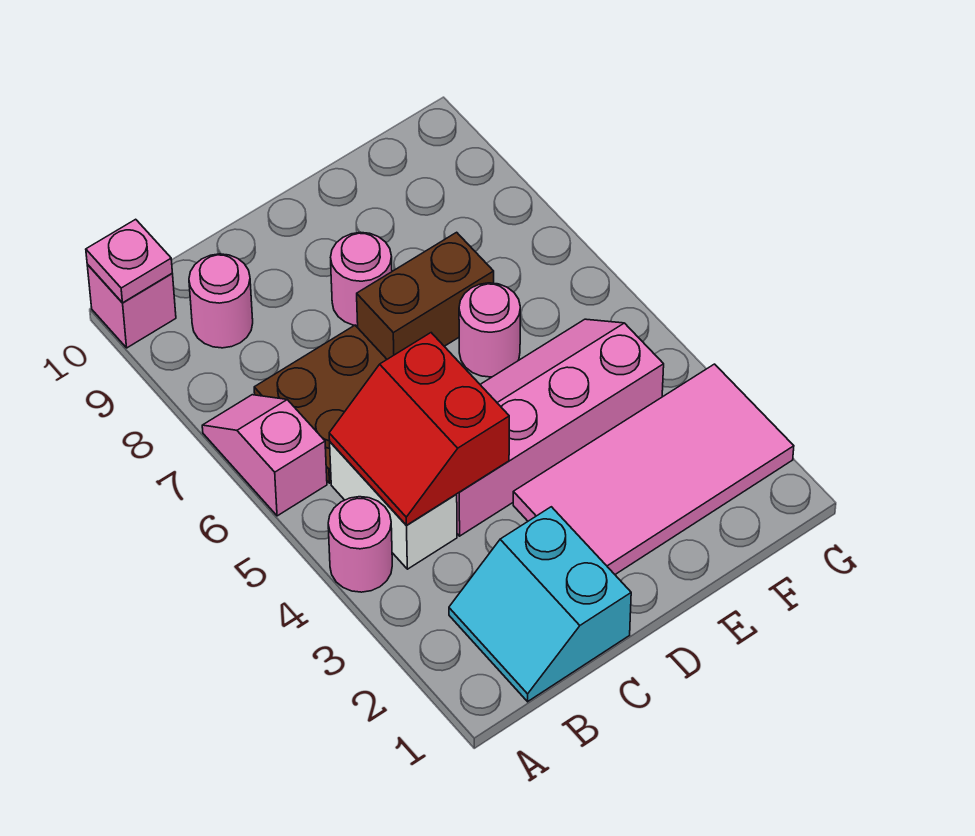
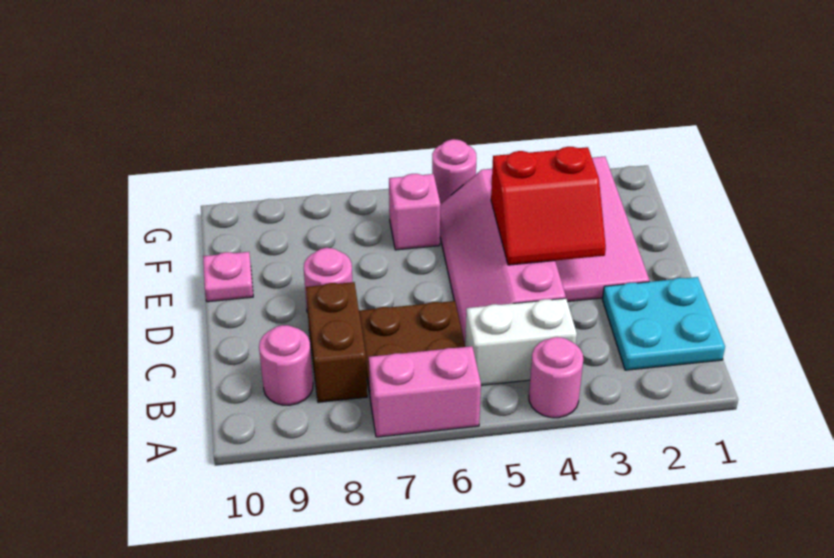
pink slope A6:A7 level 1 top 6 -> pink brick A6:A7 level 1
pink brick A10 level 1 -> pink brick F6 level 1
pink plate A10 level 2 -> pink plate E10 level 1
cyan slope B1:C2 level 1 top C -> cyan plate B1:C2 level 1
red slope B4:C5 level 2 top C -> red slope D3:E4 level 2 top E
brown brick D7:E7 level 1 -> brown brick B8:C8 level 1
pink round brick E6 level 1 -> pink round brick G5 level 1

